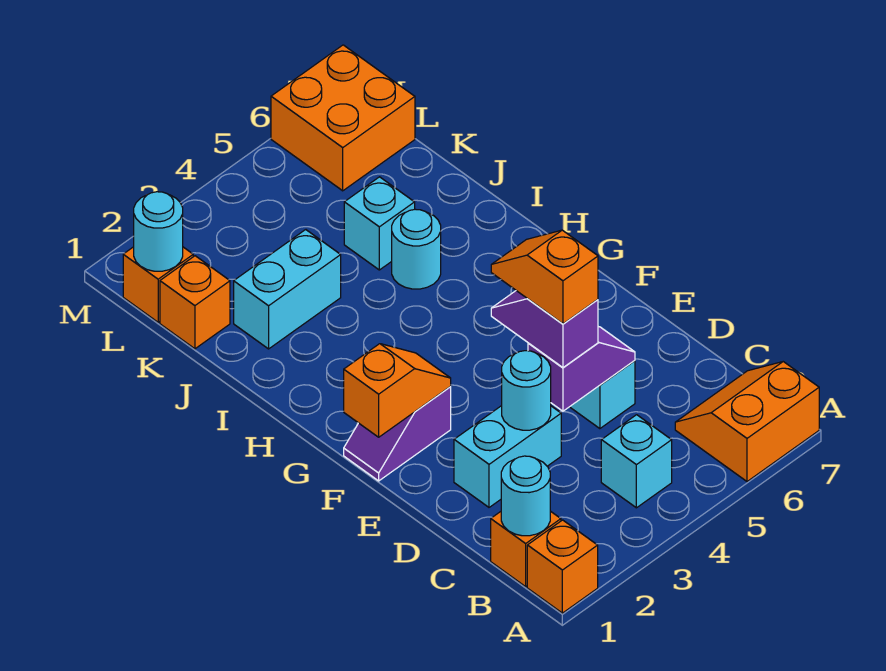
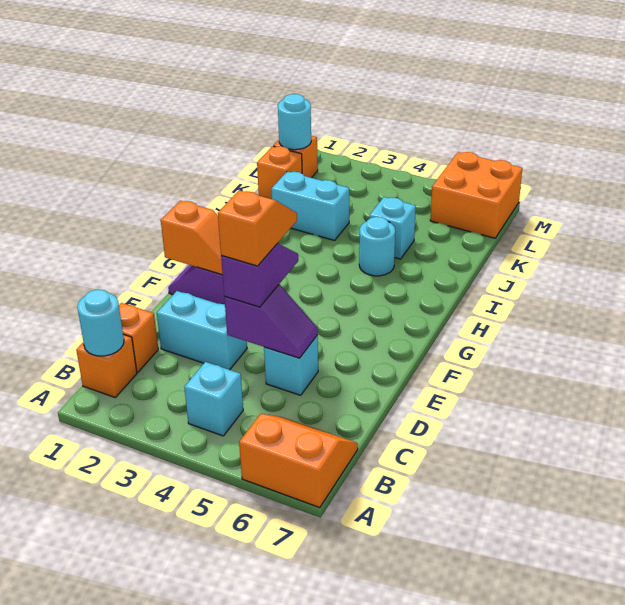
orange brick A1 level 1 -> orange brick C1 level 1
cyan round brick D3 level 2 -> none

